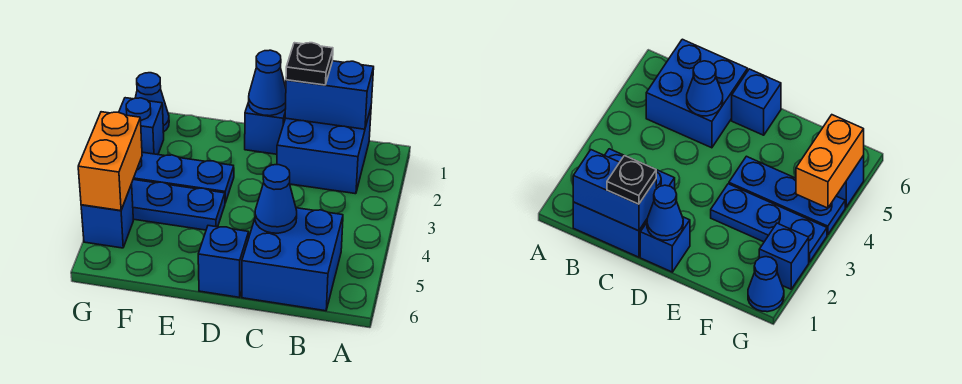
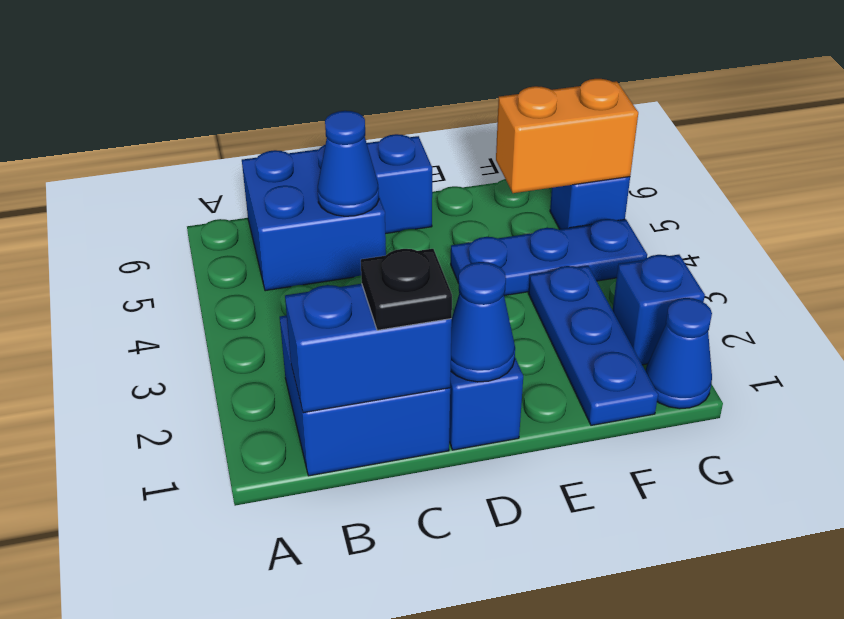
blue plate E3:G3 level 1 -> blue plate F1:F3 level 1
orange brick G4:G5 level 2 -> orange brick F5:G5 level 2

